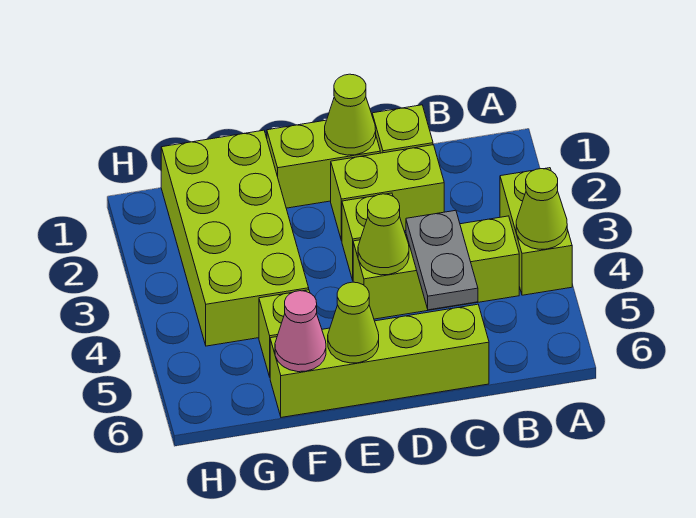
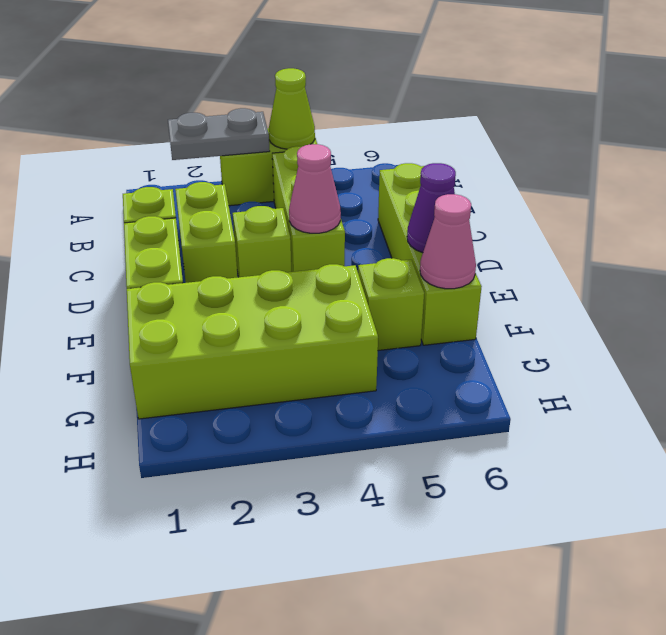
grey plate C4:C5 level 2 -> grey plate A2:A3 level 2
lime cone D1 level 2 -> none
lime cone D4 level 2 -> pink cone D4 level 2
lime cone E6 level 2 -> purple cone E6 level 2

